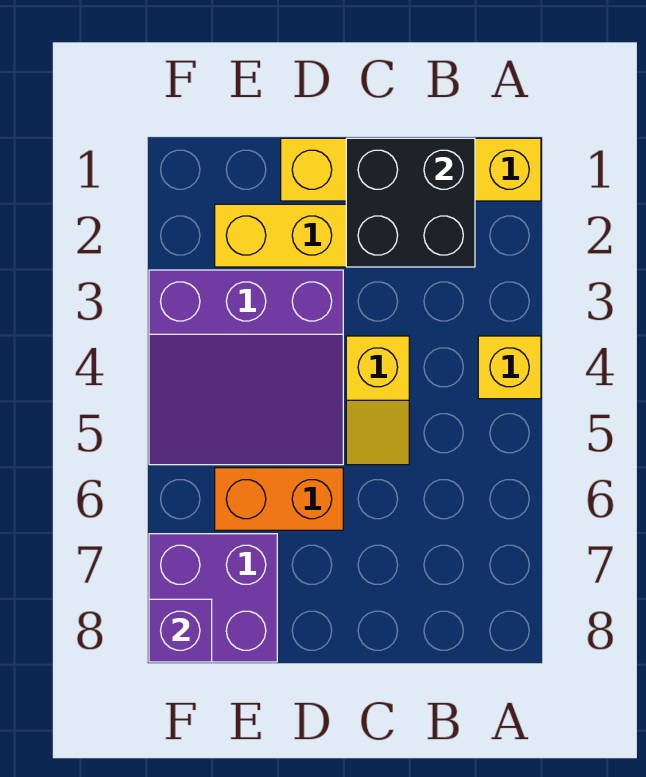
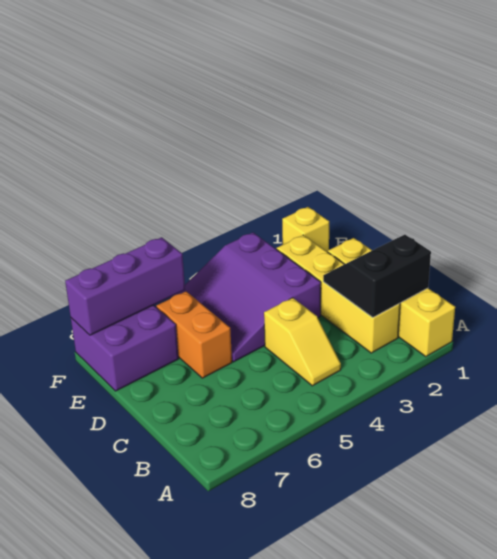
yellow brick A4 level 1 -> yellow brick F1 level 1
black brick B1:C2 level 2 -> black slope B1:C2 level 2 top B
yellow slope C4:C5 level 1 top 4 -> yellow slope B4:C4 level 1 top C
purple brick F8 level 2 -> purple brick F6:F8 level 2

